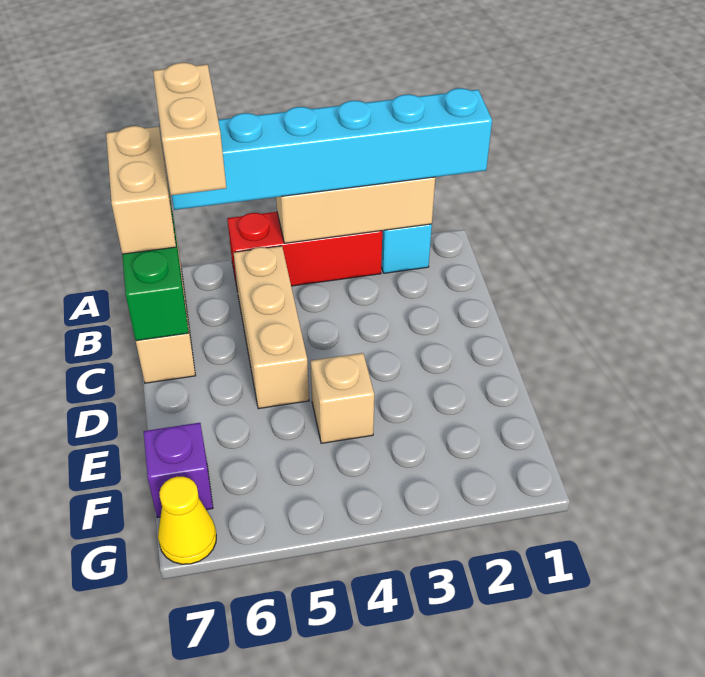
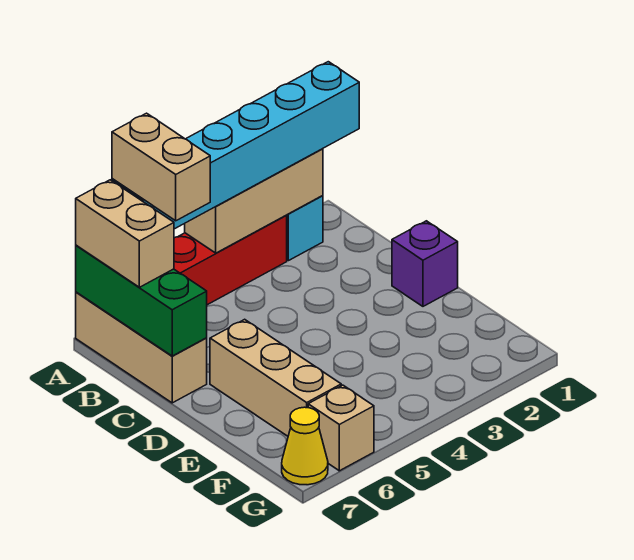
tan brick B5:D5 level 1 -> tan brick D6:F6 level 1
tan brick E4 level 1 -> tan brick G6 level 1
purple brick F7 level 1 -> purple brick D1 level 1

